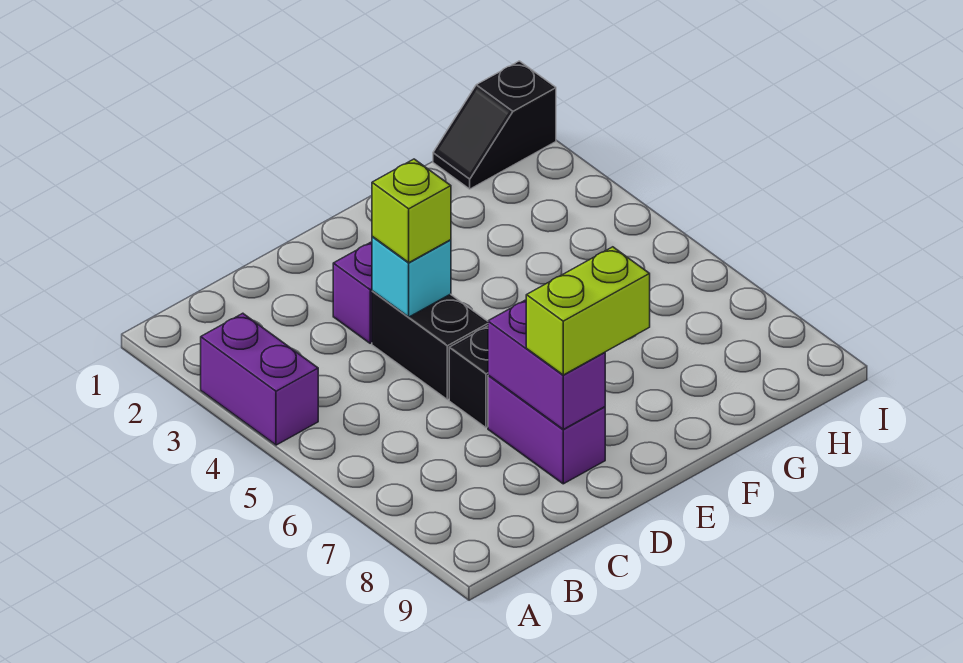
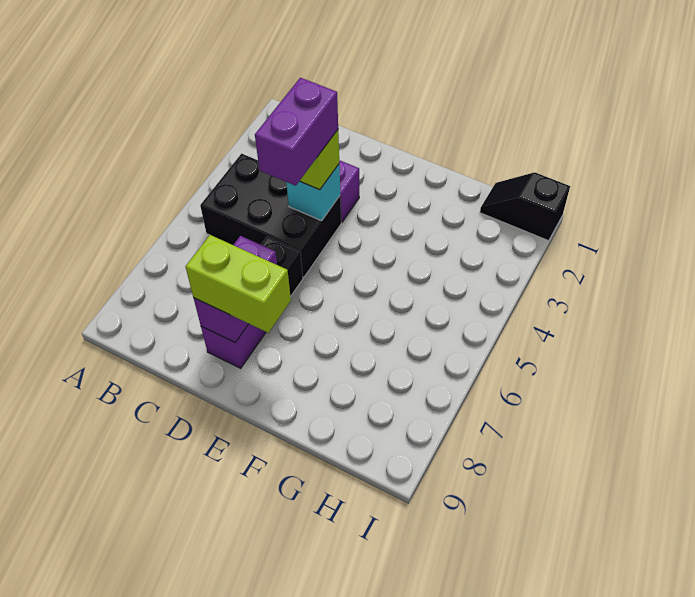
purple brick A3:A4 level 1 -> purple brick D4:D5 level 4
black brick D4:D5 level 1 -> black brick B4:D5 level 1

